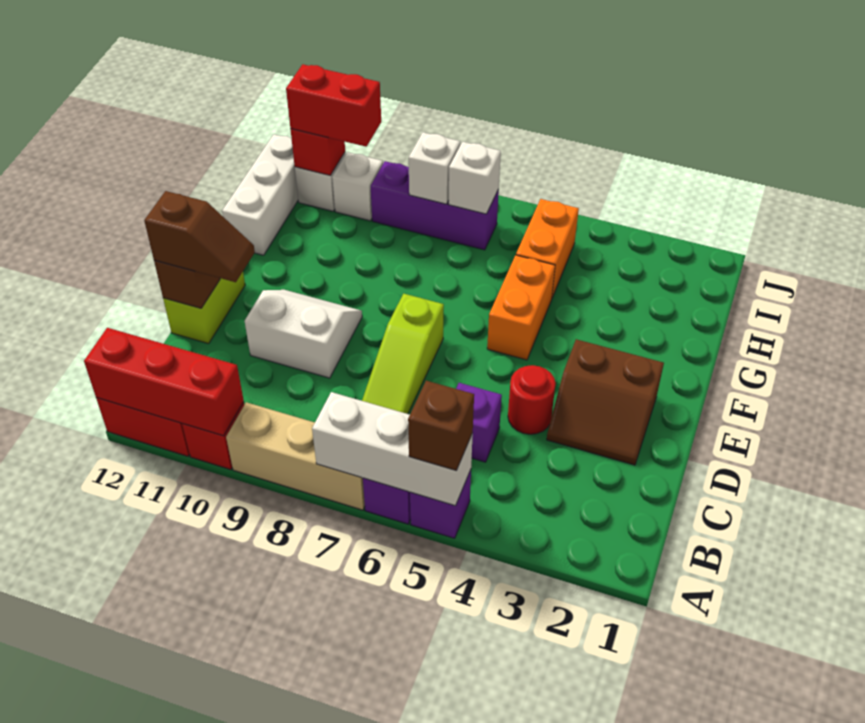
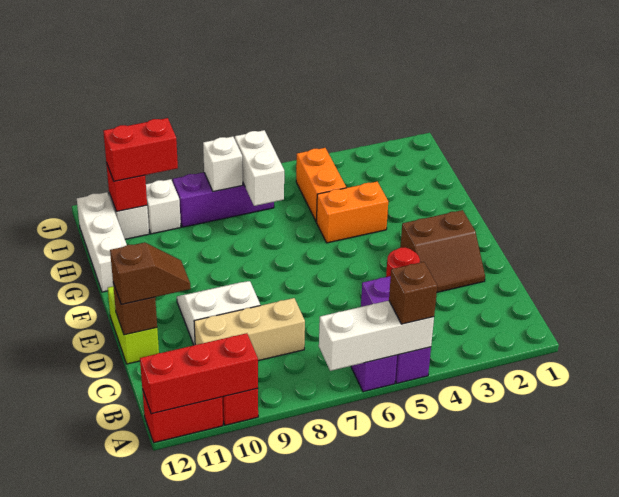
tan brick A7:A9 level 1 -> tan brick C8:C10 level 1
lime slope C7:E7 level 1 top E -> none
orange brick F5:G5 level 1 -> orange brick G4:G5 level 1
white brick I7 level 2 -> white brick H7:I7 level 2

